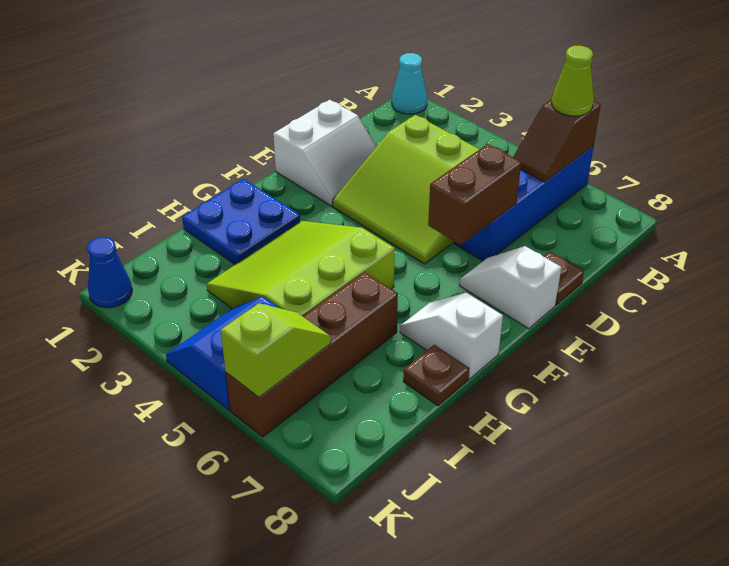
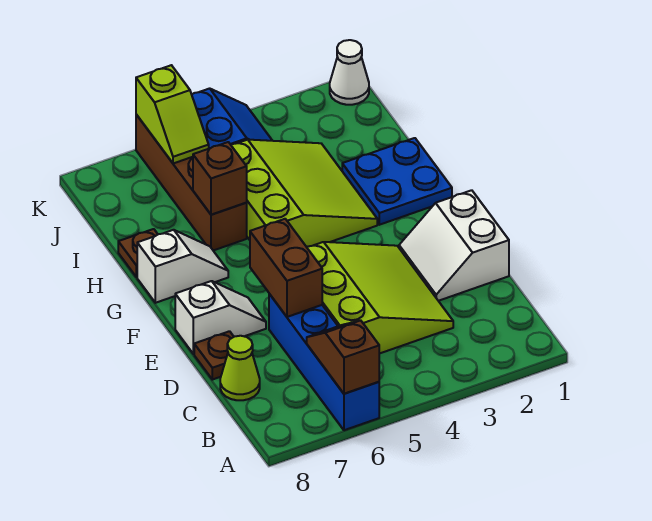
cyan cone A1 level 1 -> none
lime cone A6 level 3 -> lime cone C8 level 1
lime slope C3:E5 level 1 top C -> lime slope C3:E5 level 1 top 5
none -> brown brick H6 level 2
blue cone K1 level 1 -> white cone K1 level 1

